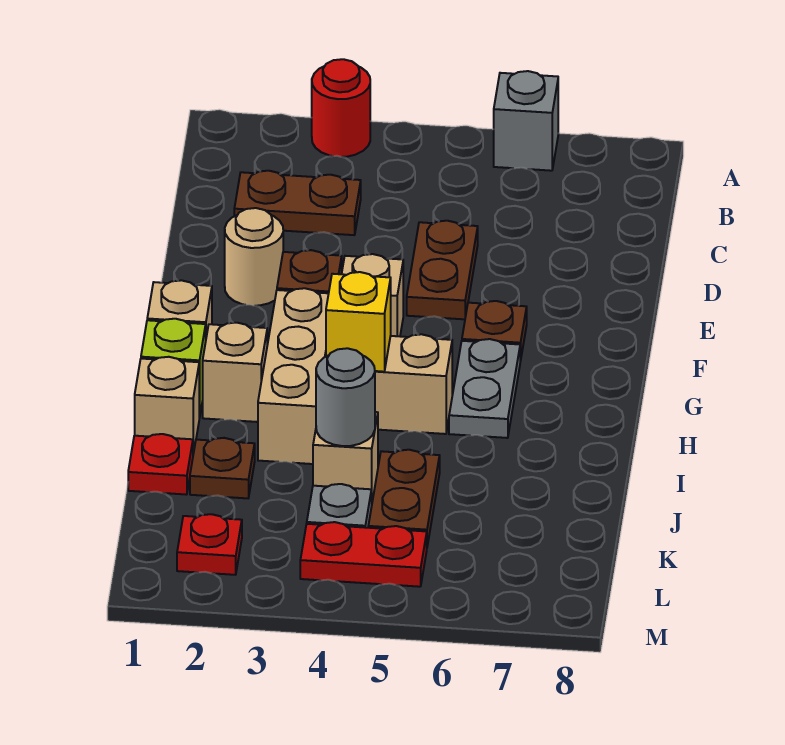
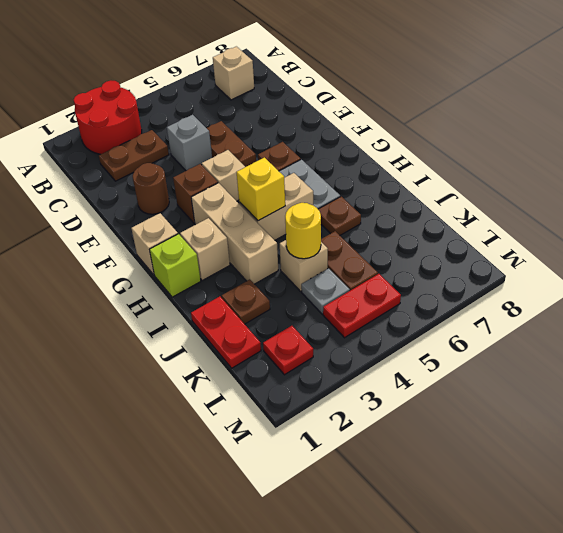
red round brick A3 level 1 -> red round brick A2:B3 level 1
grey brick A6 level 1 -> grey brick D4 level 1
tan round brick E2 level 1 -> brown round brick E2 level 1
tan brick I1 level 1 -> tan brick B7 level 1
none -> brown plate I6 level 1
red plate J1 level 1 -> red plate J1:K1 level 1
grey round brick J4 level 2 -> yellow round brick J4 level 2

